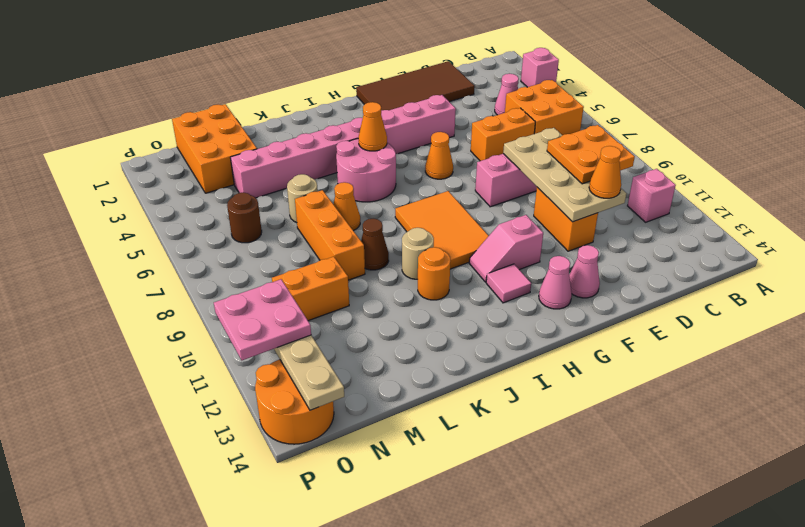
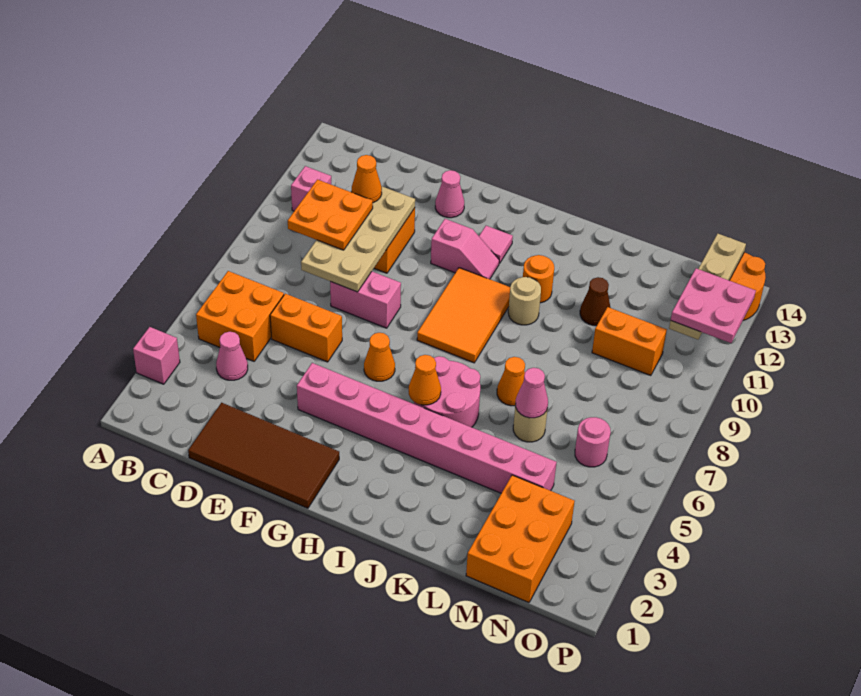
pink cone G13 level 1 -> pink cone L6 level 2
brown cone K9 level 1 -> brown cone L11 level 1
orange brick L7:L9 level 1 -> none
brown round brick N6 level 1 -> pink round brick N6 level 1

